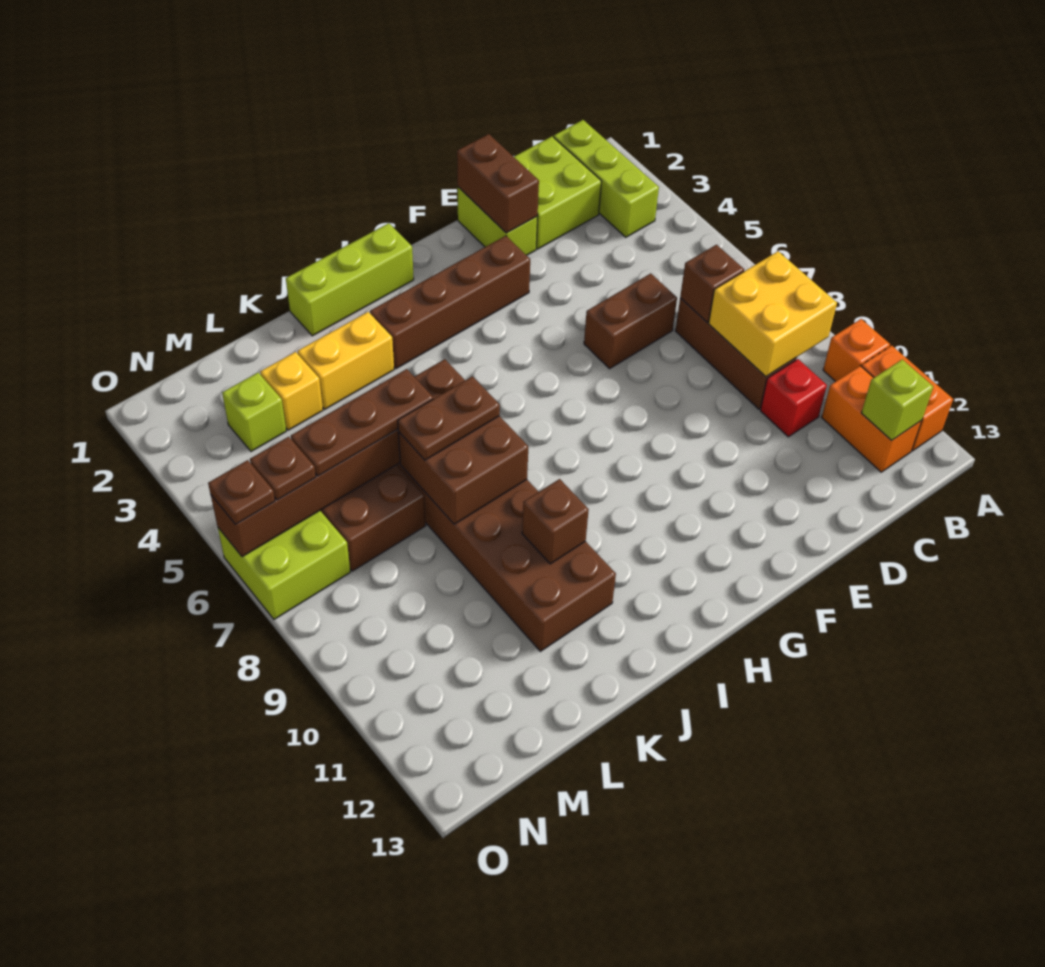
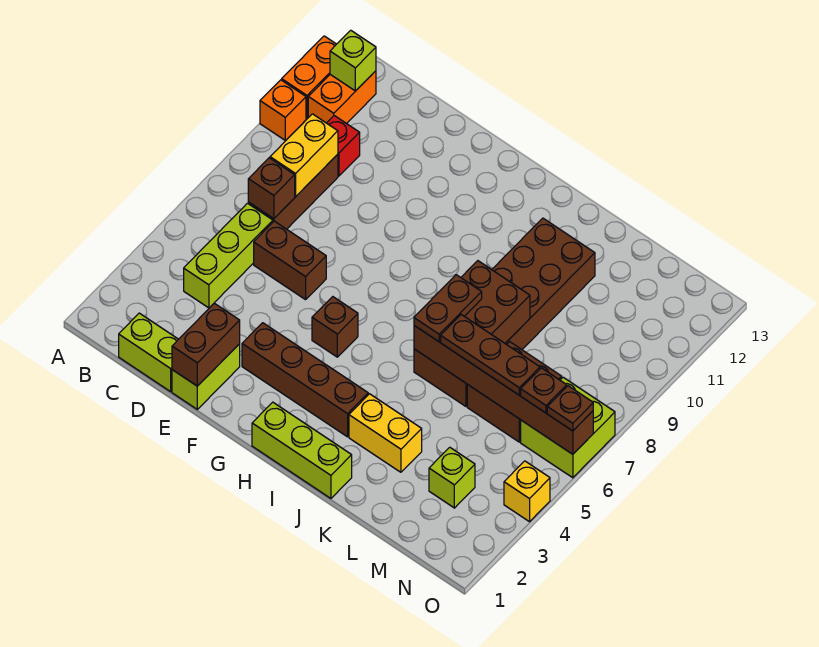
lime brick B1:B3 level 1 -> lime brick C4:C6 level 1
yellow brick B8:C9 level 2 -> yellow brick C8:C9 level 2
lime brick C1:D2 level 1 -> lime brick C1:D1 level 1
brown plate J7:K7 level 3 -> brown plate J6:J7 level 3
brown brick J10 level 2 -> brown brick G5 level 1
yellow brick L3 level 1 -> yellow brick O4 level 1

